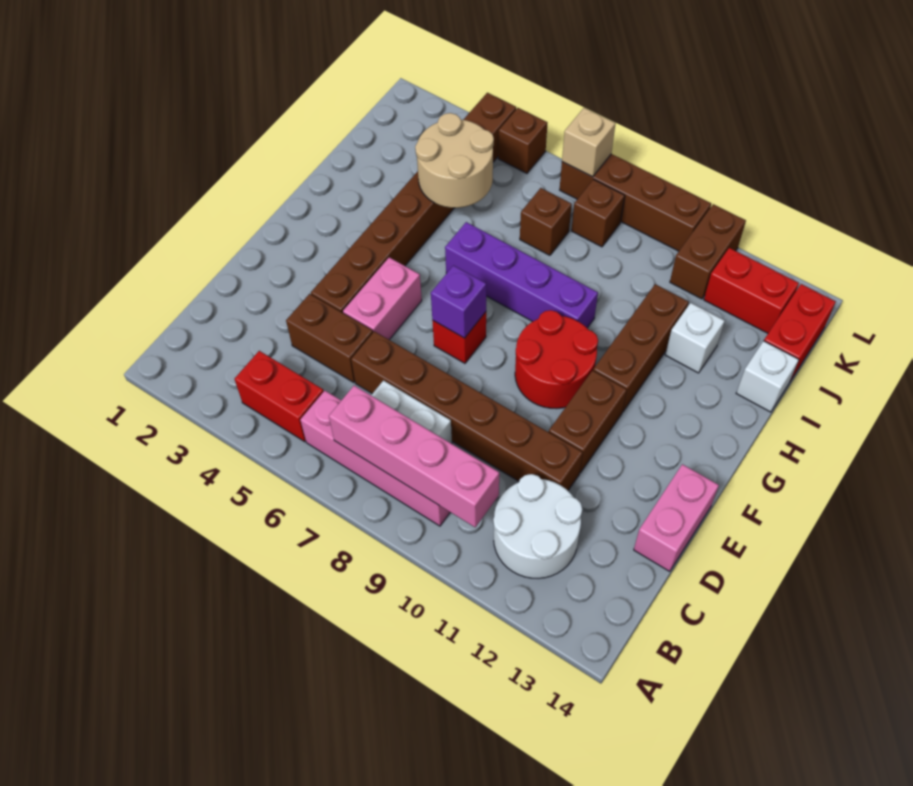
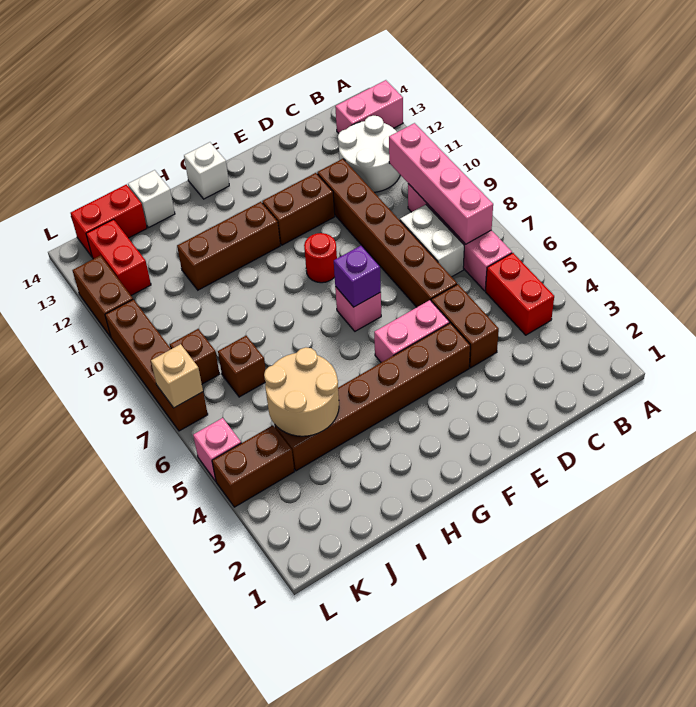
pink brick D14:E14 level 1 -> pink brick A13:B13 level 1
red brick F7 level 1 -> pink brick F7 level 1
red round brick F9:G10 level 1 -> red round brick F9 level 1
purple brick H6:H9 level 1 -> none
white brick I12 level 1 -> white brick G14 level 1
brown brick K11:L11 level 1 -> brown brick L11:L12 level 1
brown brick L5 level 1 -> pink brick L5 level 1

